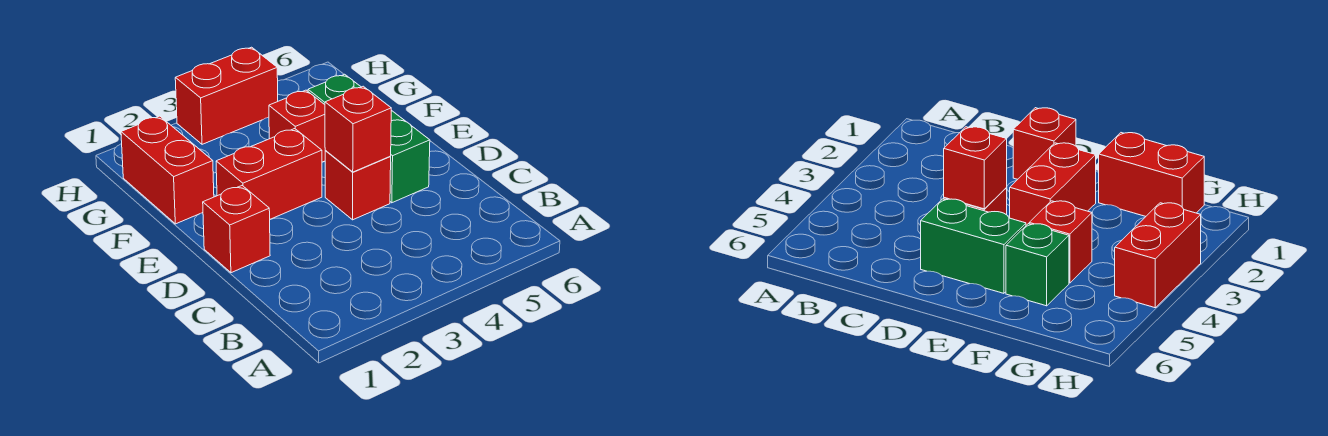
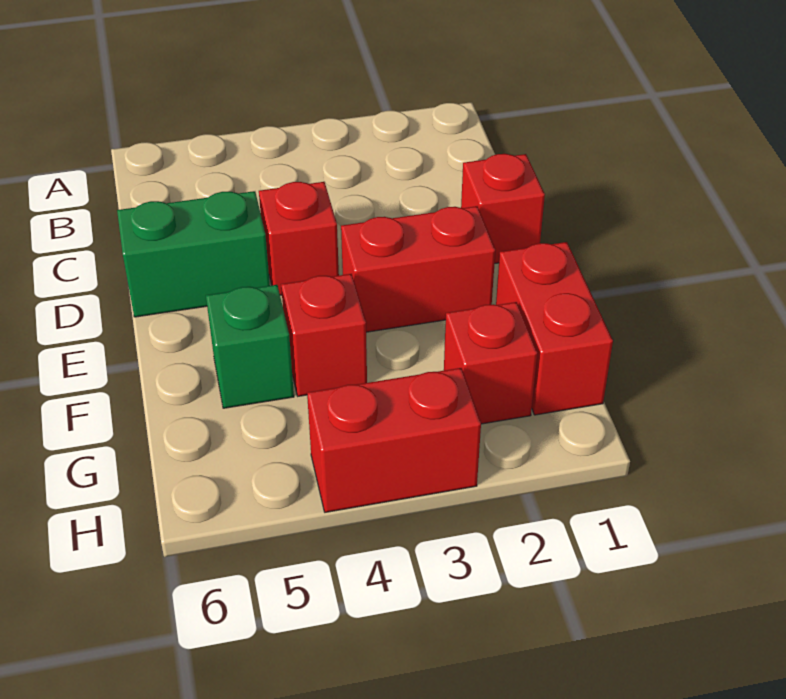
red brick D4 level 2 -> red brick G2 level 1
green brick D5:E5 level 1 -> green brick D5:D6 level 1

